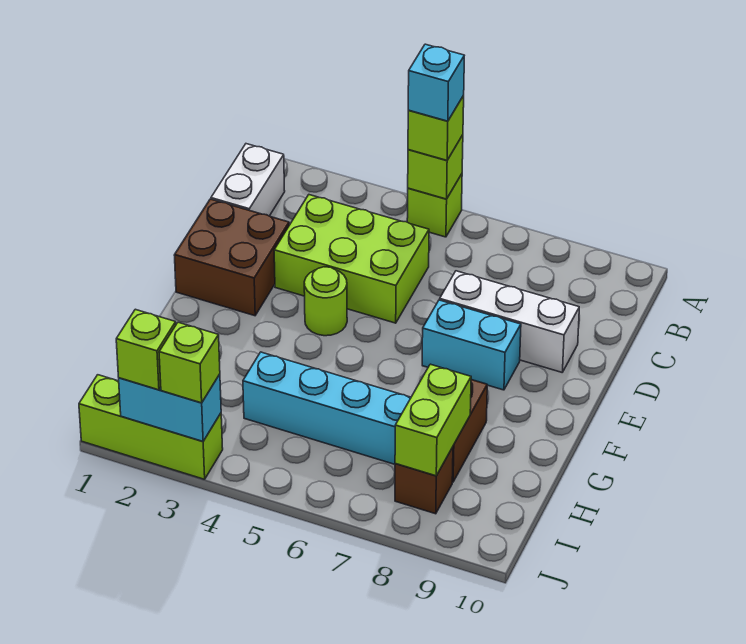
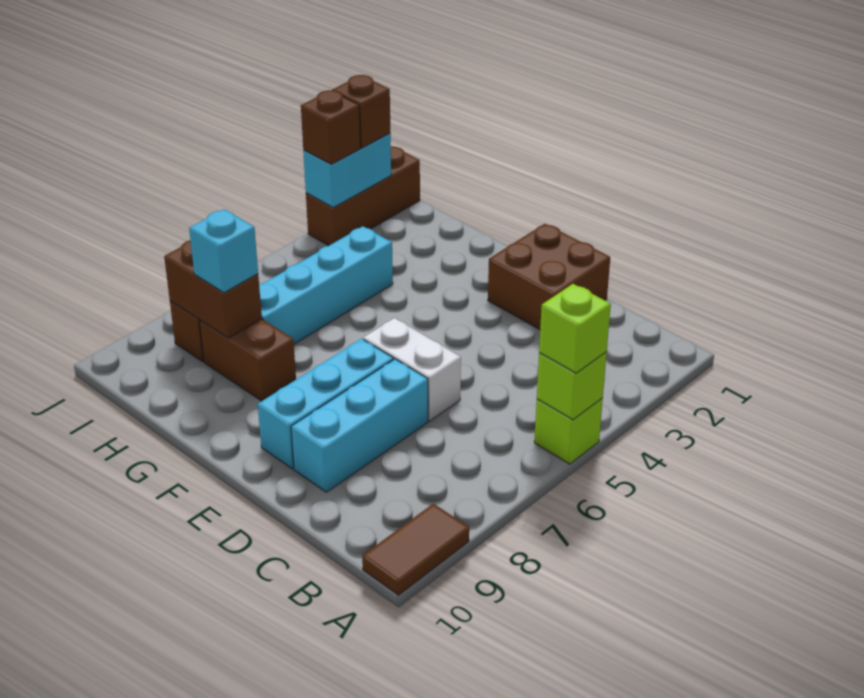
cyan brick A5 level 4 -> cyan brick H8 level 3
none -> brown tile A9:A10 level 1
white brick B1:C1 level 1 -> white brick D6:E6 level 1
lime brick C3:D5 level 1 -> none
white brick D7:D9 level 1 -> cyan brick D7:D9 level 1
lime round brick E4 level 1 -> none
cyan brick E7:E8 level 1 -> cyan brick E7:E9 level 1
lime brick H8:I8 level 2 -> brown brick H8:I8 level 2
lime brick J1:J3 level 1 -> brown brick J1:J3 level 1
lime brick J2 level 3 -> brown brick J2 level 3
lime brick J3 level 3 -> brown brick J3 level 3

